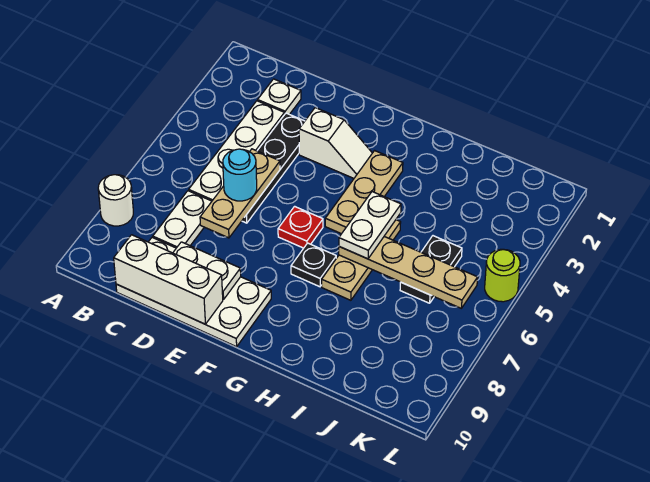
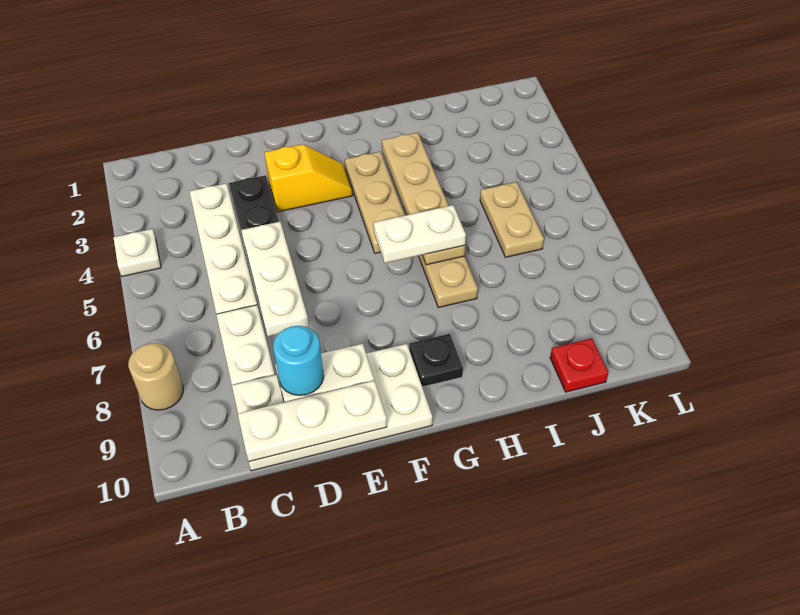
white round brick A8 level 1 -> tan round brick A8 level 1
white plate C2 level 1 -> white plate A4 level 1
white brick C10:E10 level 2 -> white plate C10:E10 level 2
tan plate D5:D7 level 2 -> white plate D5:D7 level 2
cyan round brick D6 level 3 -> cyan round brick D9 level 3
white slope E3:F3 level 1 top E -> yellow slope E3:F3 level 1 top E
red plate F6 level 1 -> red plate J10 level 1
black plate G7 level 1 -> black plate G9 level 1
white plate H5:H6 level 3 -> white plate G6:H6 level 3
tan plate H6:K6 level 2 -> tan plate H3:H6 level 2
black plate J5:J6 level 1 -> tan plate J5:J6 level 1
lime round brick L5 level 1 -> none

